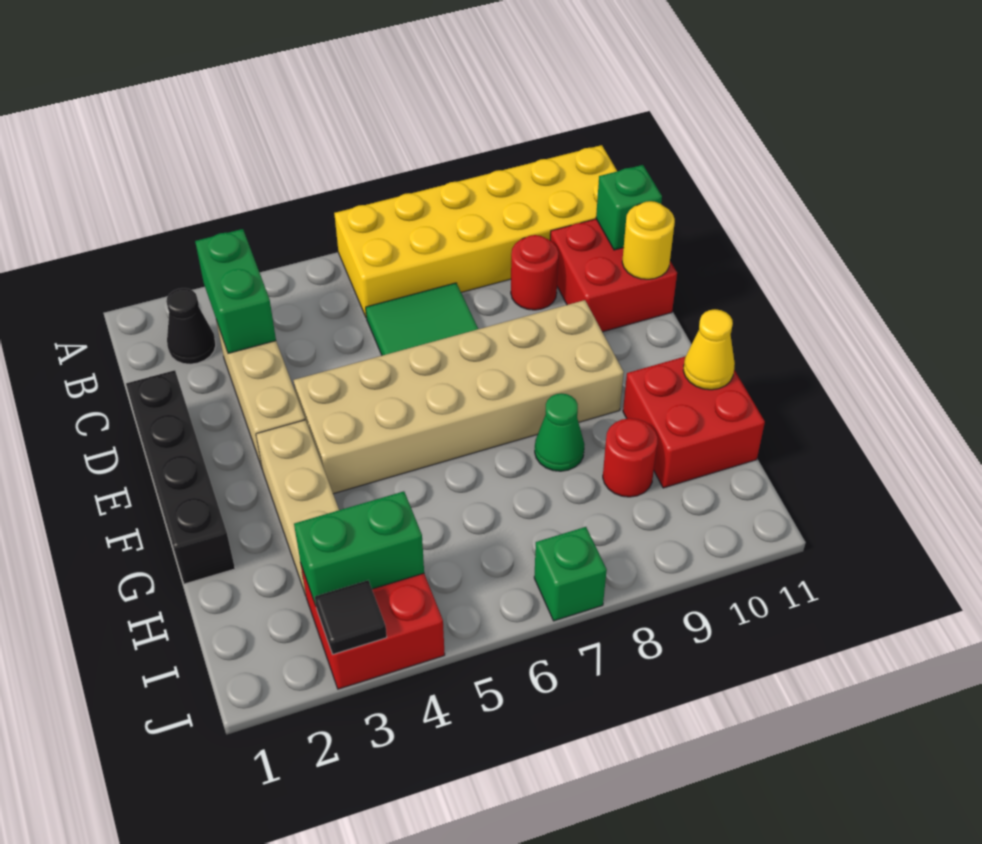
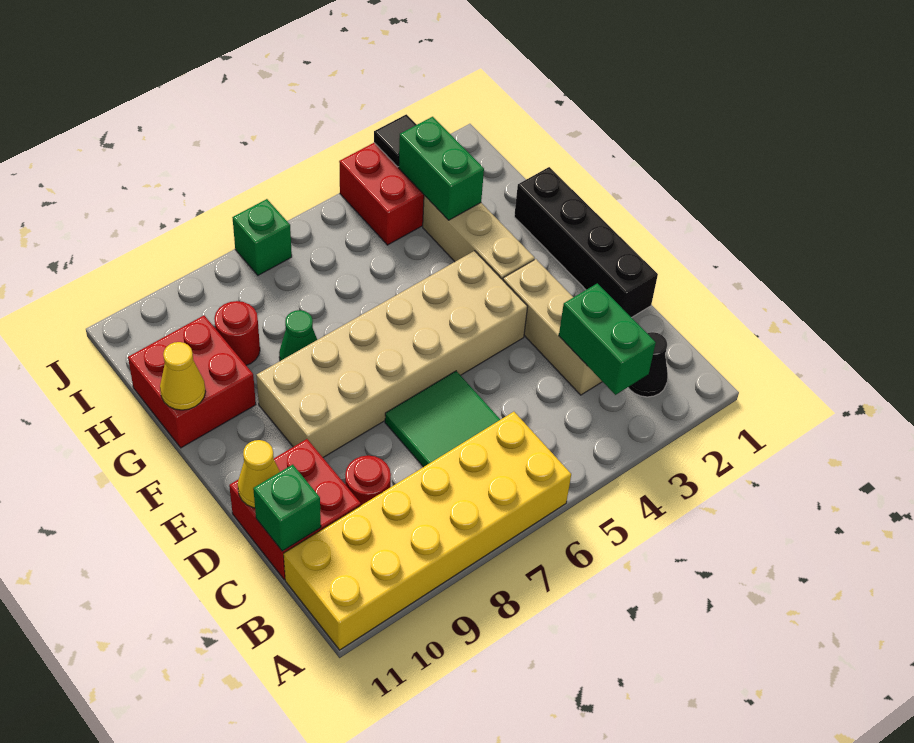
yellow round brick D11 level 2 -> yellow cone D11 level 2
green brick I3:I4 level 2 -> green brick H3:I3 level 2

